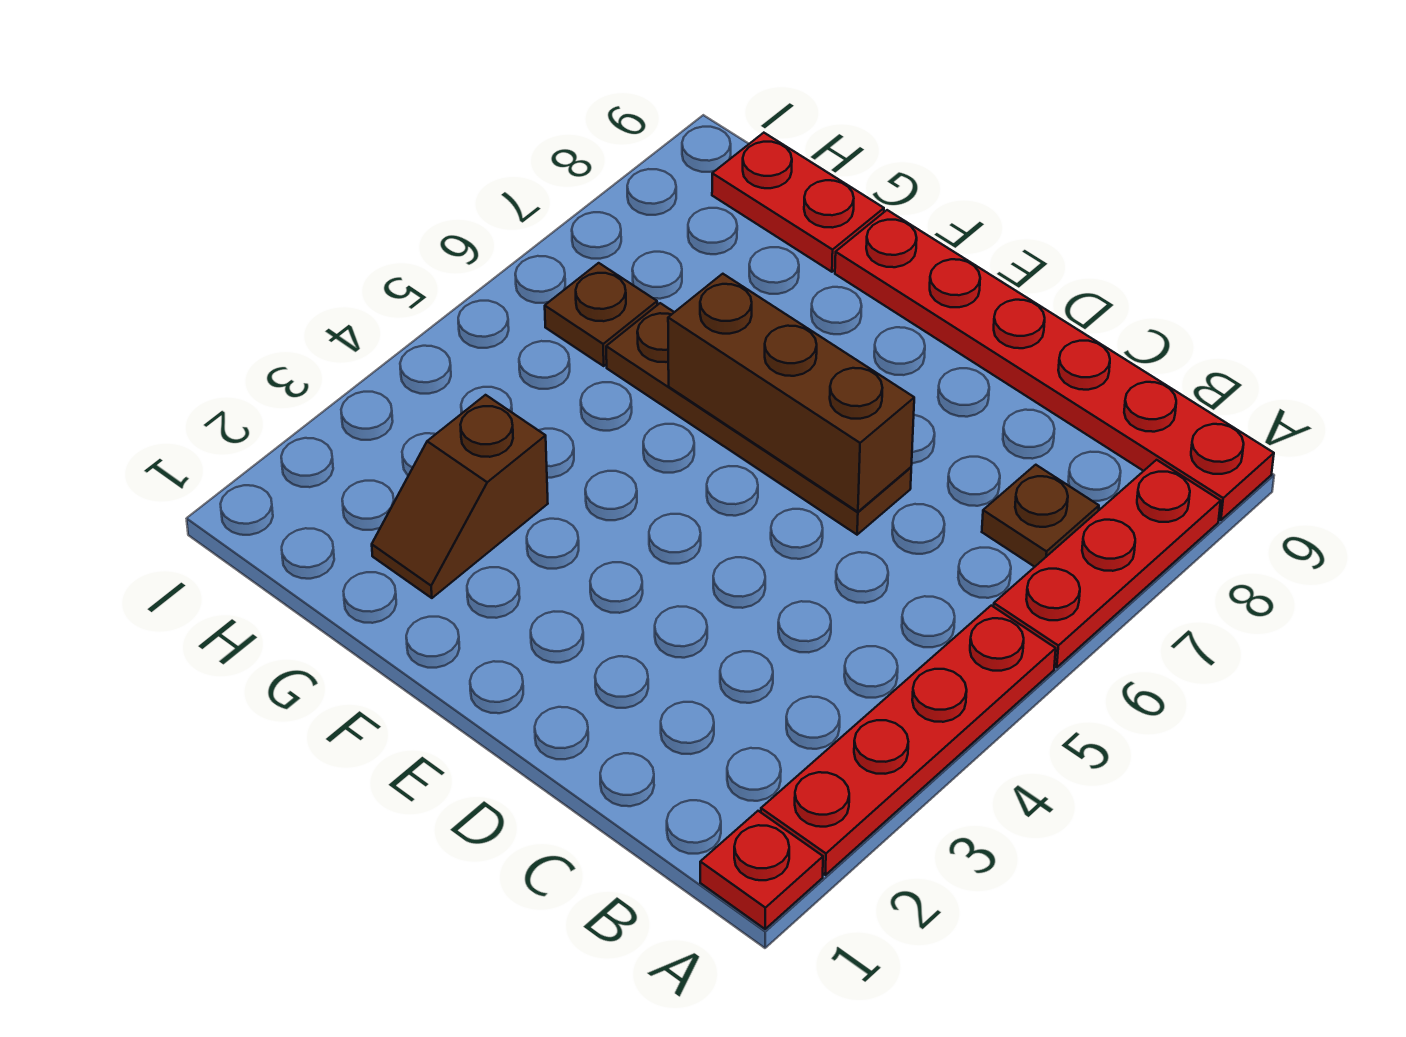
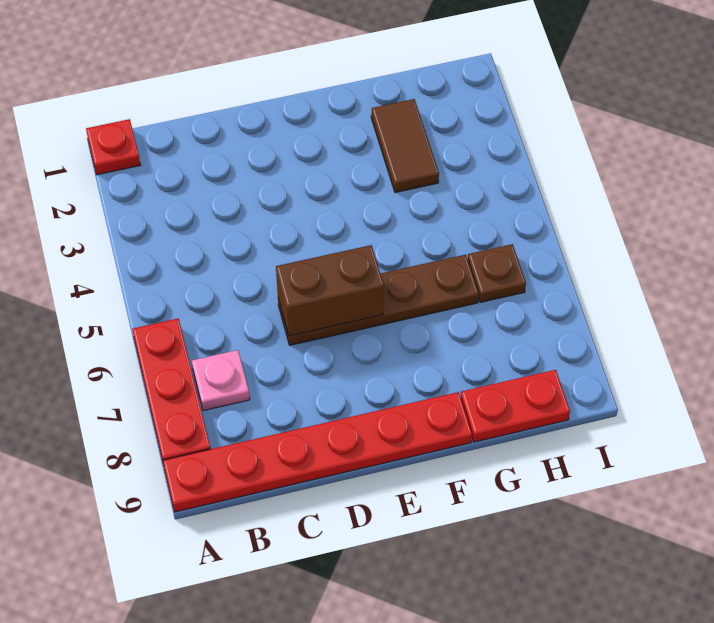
red plate A2:A5 level 1 -> none
brown plate B7 level 1 -> pink plate B7 level 1
brown brick D6:F6 level 2 -> brown brick D6:E6 level 2
brown slope G2:G3 level 1 top 3 -> brown tile G2:G3 level 1

